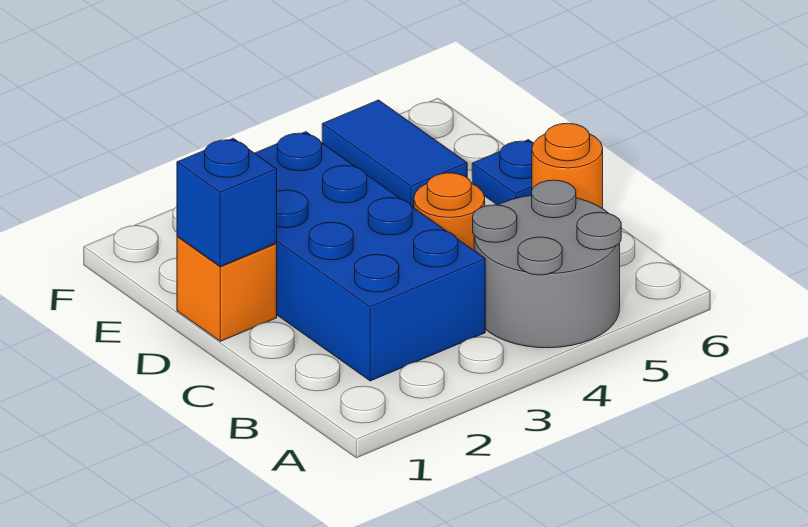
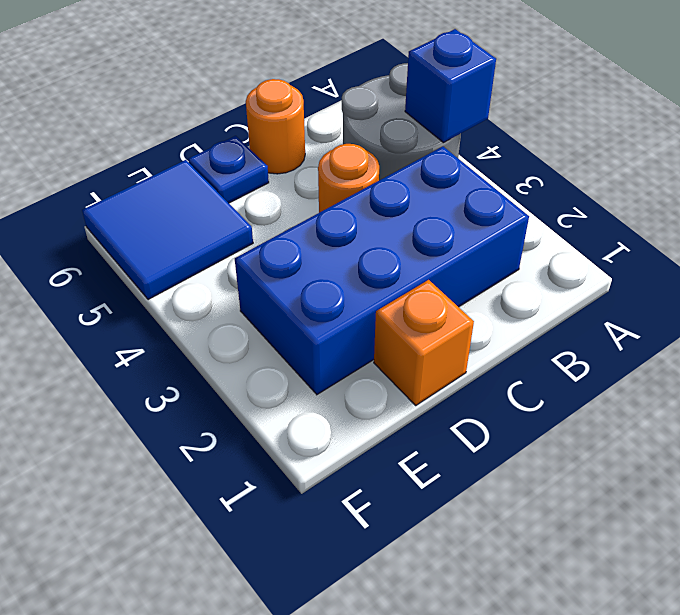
blue brick D1 level 2 -> blue brick A4 level 2
blue tile E5:F5 level 1 -> blue tile E5:F6 level 1

